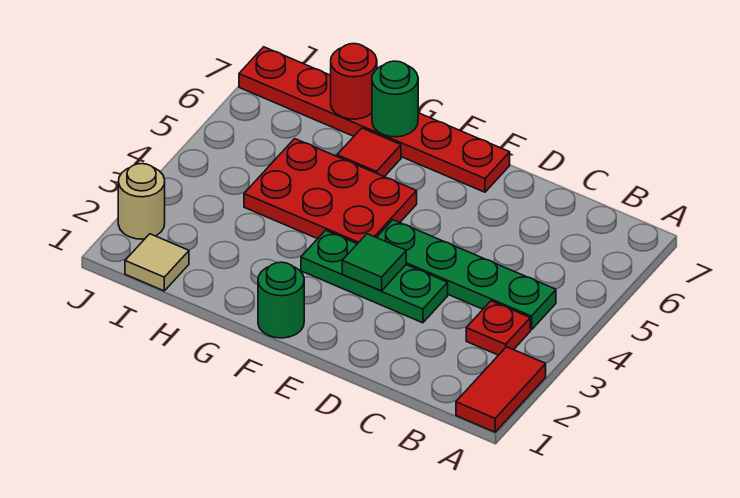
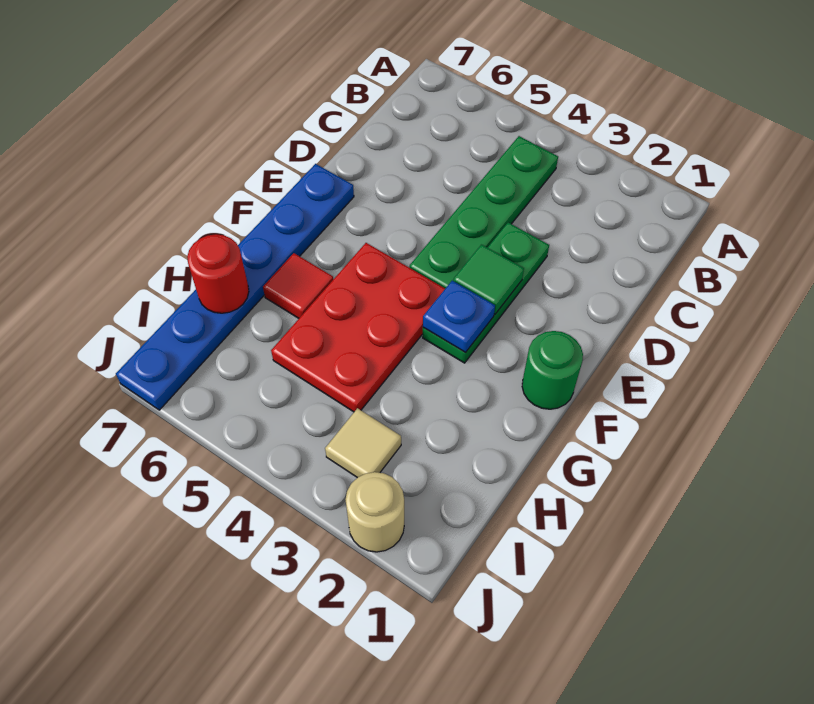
red tile A1:A2 level 1 -> none
red plate B3 level 1 -> none
red plate E7:J7 level 1 -> blue plate E7:J7 level 1
none -> blue plate F3 level 2
green round brick G7 level 2 -> none
tan tile I1 level 1 -> tan tile I3 level 1

